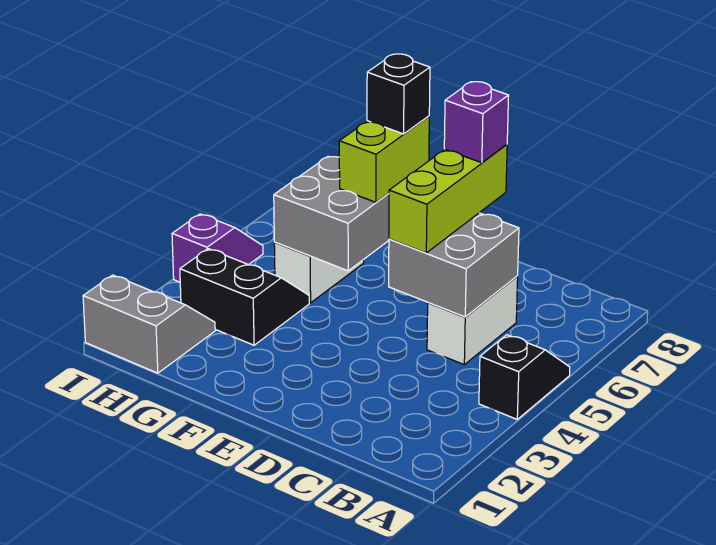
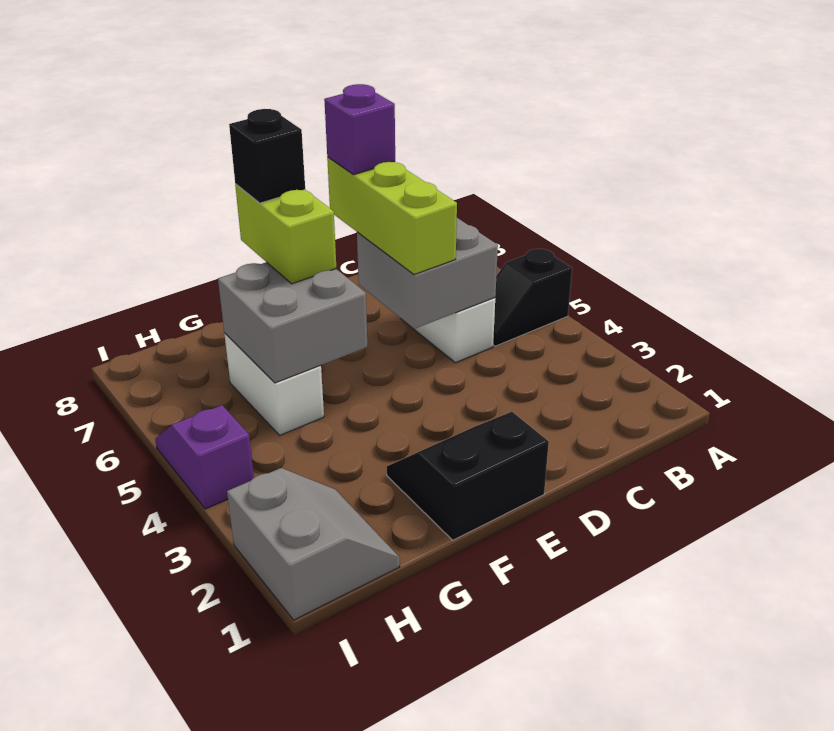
black slope A4:A5 level 1 top 4 -> black slope A5:B5 level 1 top A
black slope G3:H4 level 1 top 3 -> black slope E1:F2 level 1 top 1
grey slope H1:I2 level 1 top 1 -> grey slope H1:I2 level 1 top I

